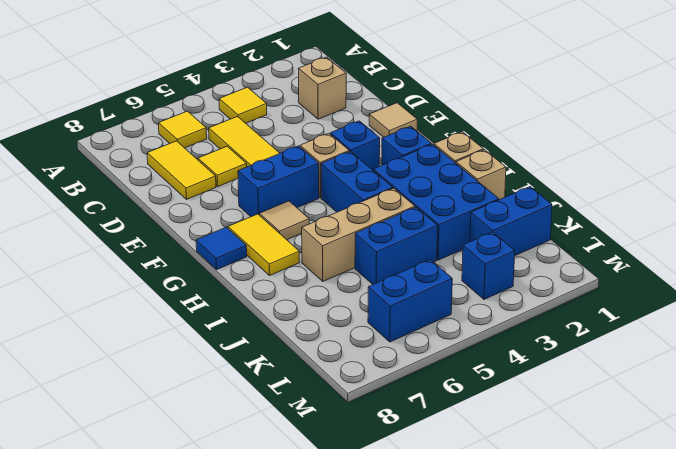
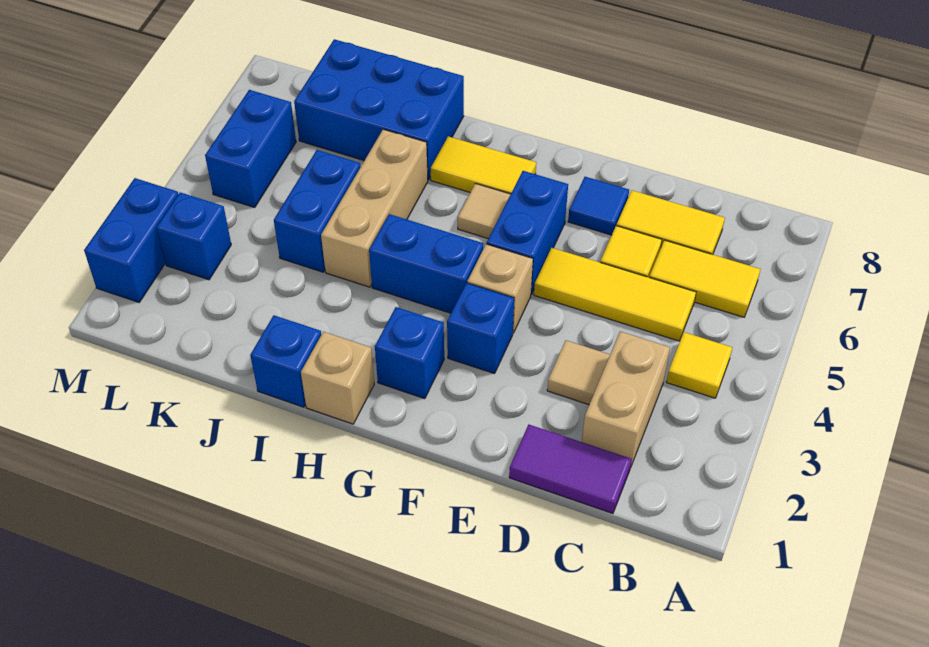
yellow tile B6 level 1 -> yellow tile B6:C6 level 1
none -> purple tile C1:D1 level 1
tan brick C2 level 1 -> tan brick C2:C3 level 1
tan tile E1 level 1 -> tan tile D3 level 1
blue tile G8 level 1 -> blue tile E7 level 1
blue brick H2:J3 level 1 -> blue brick I7:K8 level 1
tan brick I1 level 1 -> blue brick I1 level 1
blue brick K1:K2 level 1 -> blue brick M2:M3 level 1

